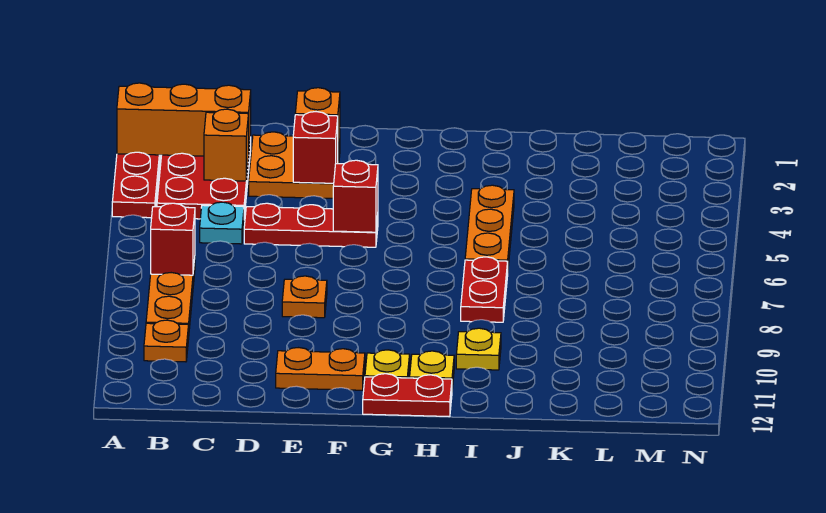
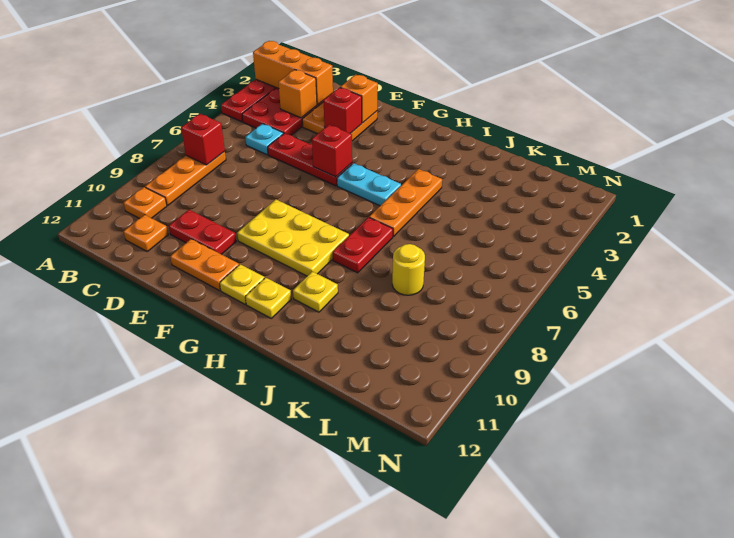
orange plate E8 level 1 -> orange plate C11 level 1
none -> yellow plate F8:H9 level 1
none -> cyan plate G5:H5 level 1
red plate G12:H12 level 1 -> red plate D10:E10 level 1
none -> yellow round brick K8 level 1

